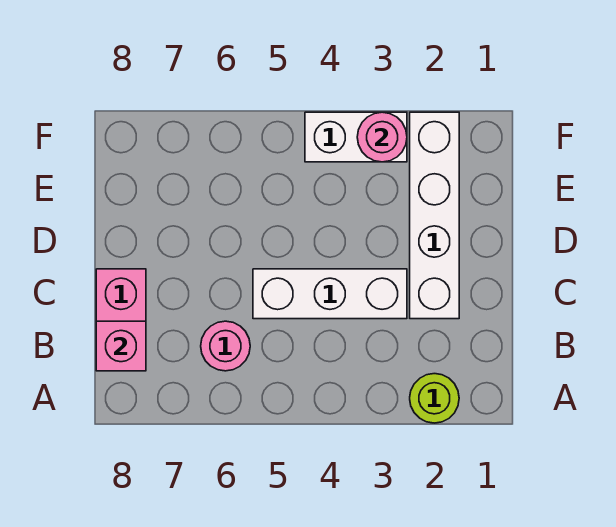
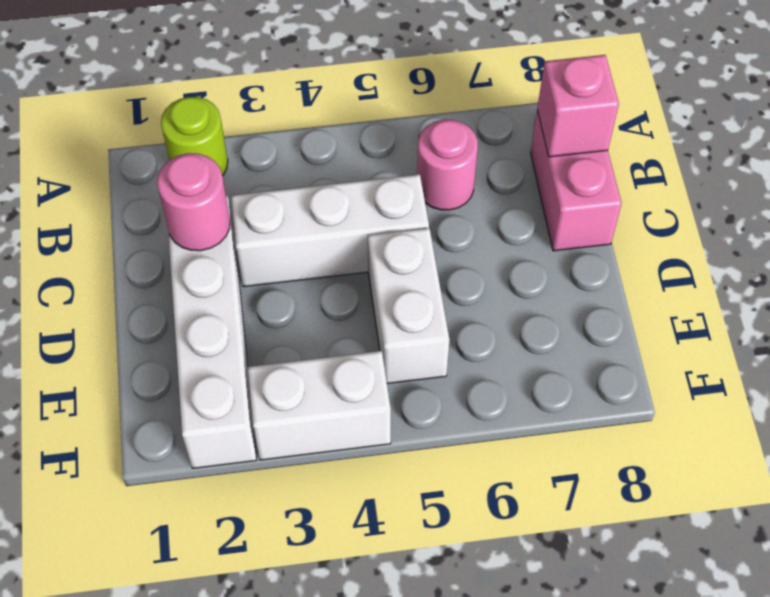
none -> white brick D5:E5 level 1
pink round brick F3 level 2 -> pink round brick C2 level 2

